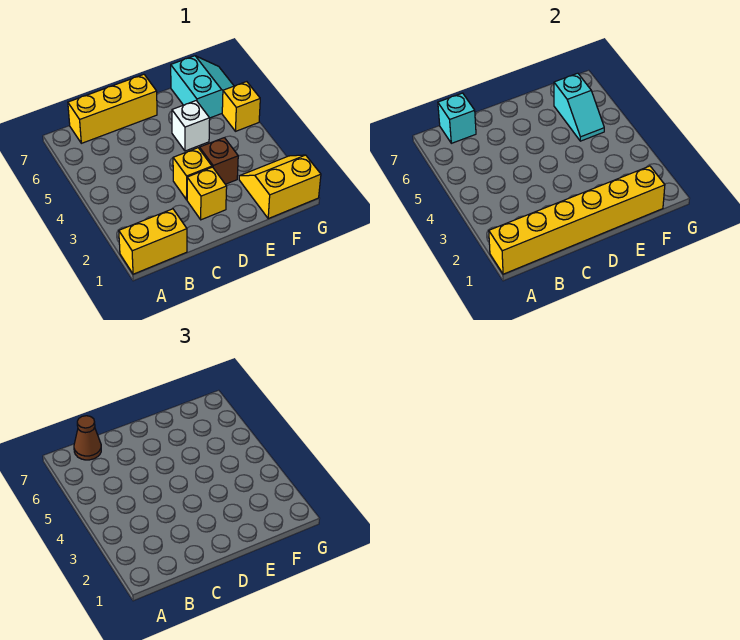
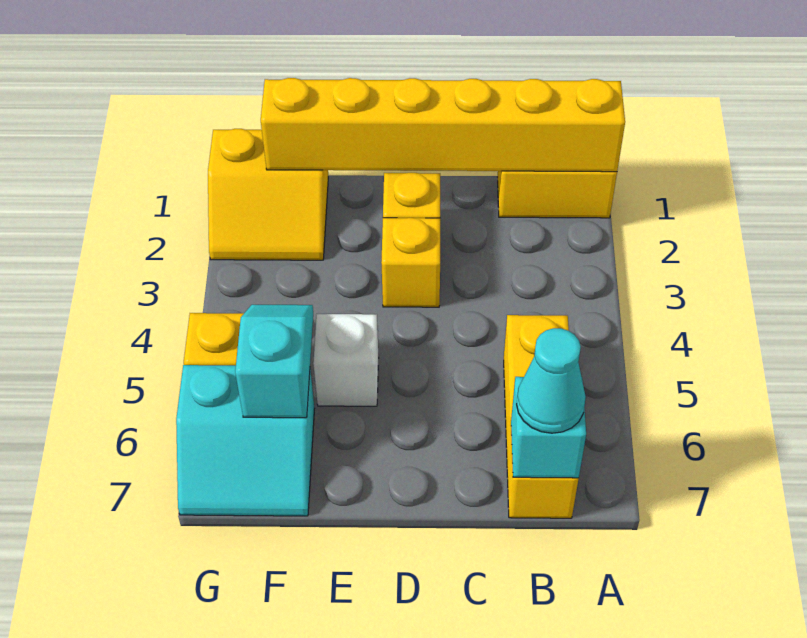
yellow brick B7:D7 level 1 -> yellow brick B5:B7 level 1
brown cone B7 level 3 -> cyan cone B7 level 3
brown brick E3 level 1 -> none
cyan slope F6:G7 level 1 top F -> cyan slope F6:G7 level 1 top 6

